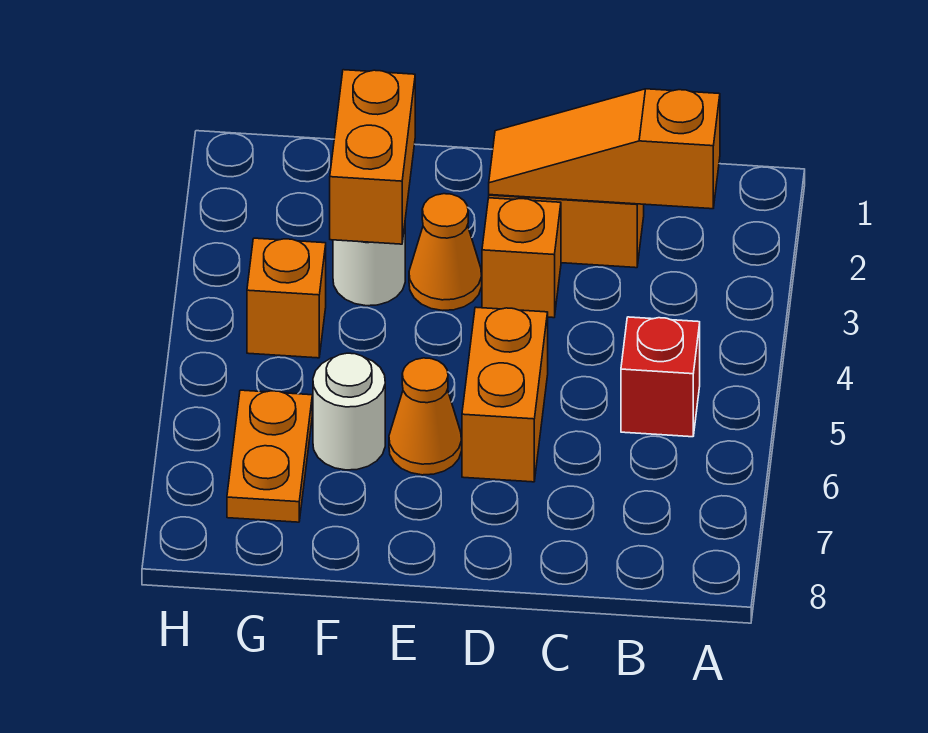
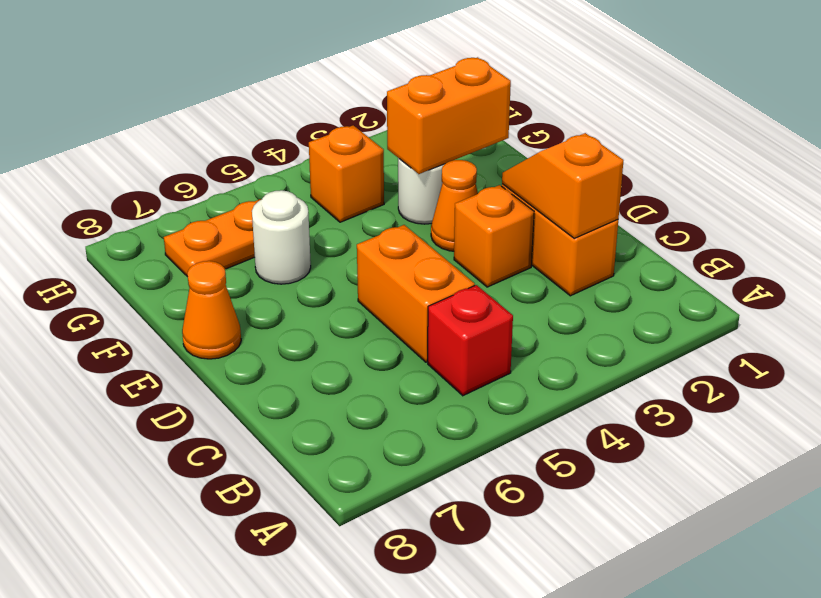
orange slope B2:D2 level 2 top B -> orange slope C2:D2 level 2 top C
orange brick D5:D6 level 1 -> orange brick C5:D5 level 1
orange cone E6 level 1 -> orange cone E8 level 1

